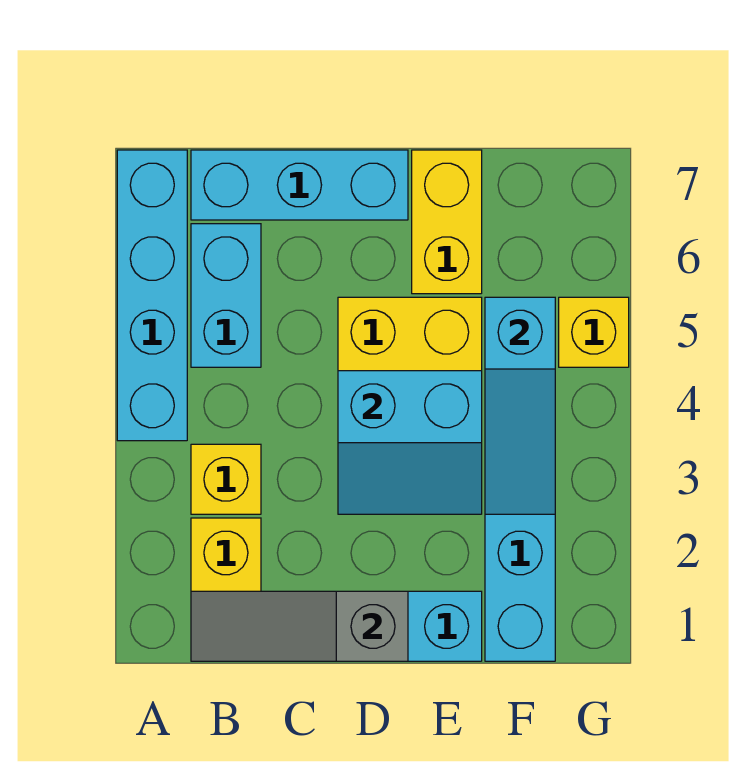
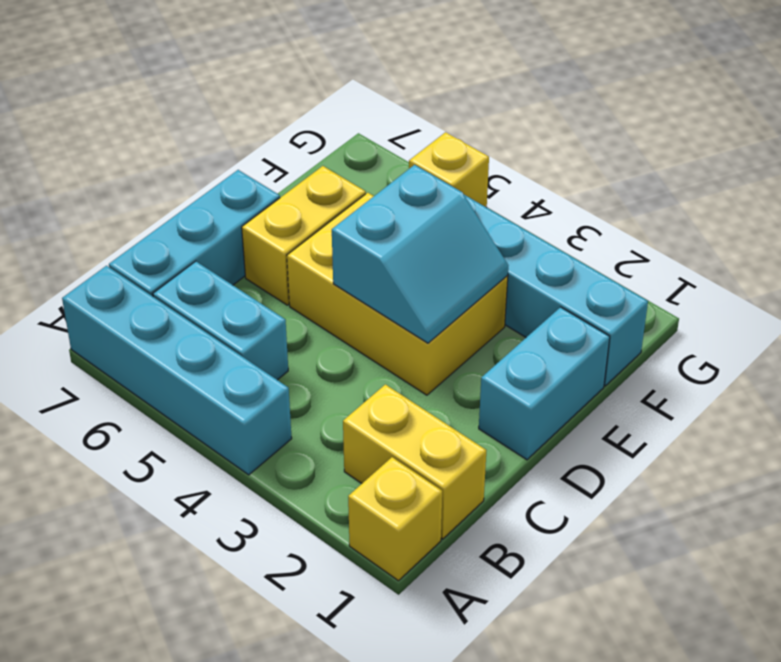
grey slope B1:D1 level 2 top D -> none
yellow brick B3 level 1 -> yellow brick A1 level 1
yellow brick E6:E7 level 1 -> yellow brick D6:E6 level 1
cyan slope F3:F5 level 2 top 5 -> none

